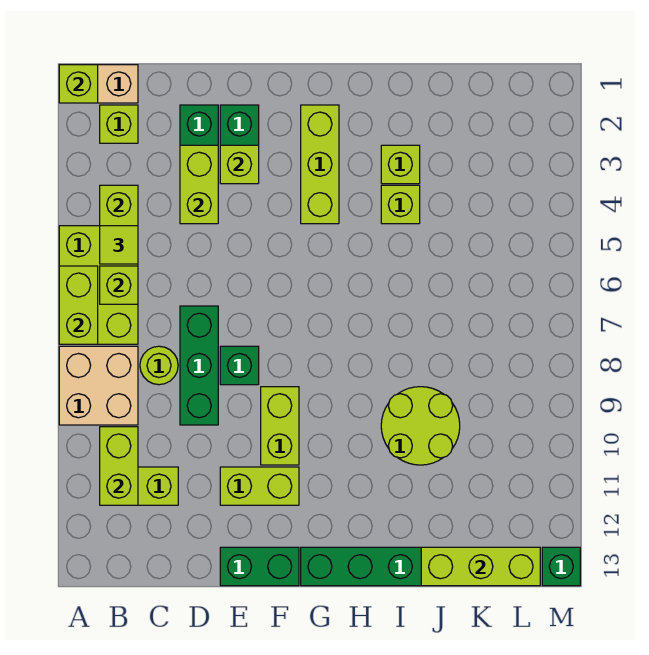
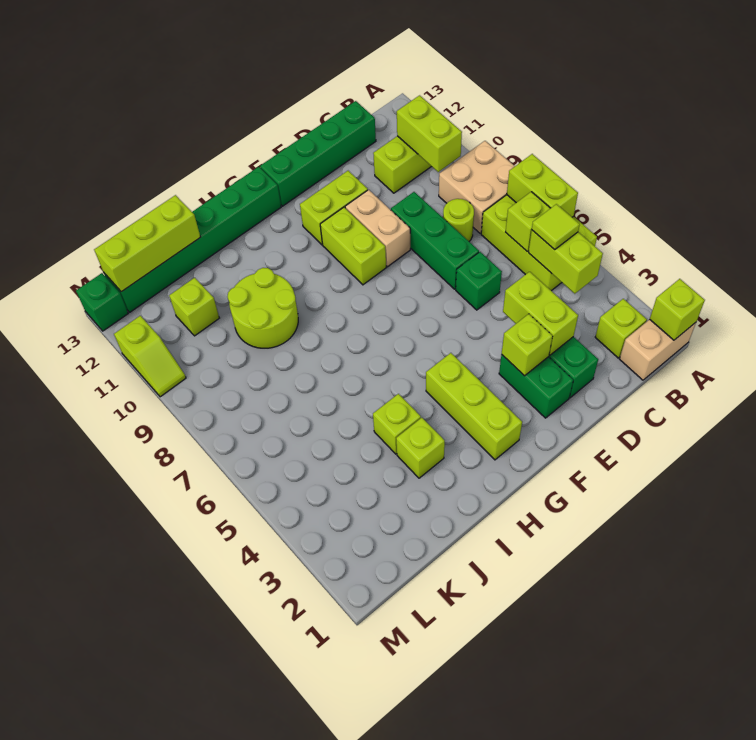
green brick E8 level 1 -> green brick D6 level 1
none -> tan brick E9:E10 level 1
green brick E13:F13 level 1 -> green brick C13:F13 level 1
none -> lime brick K11 level 1
none -> lime slope M10:M11 level 1 top 11

